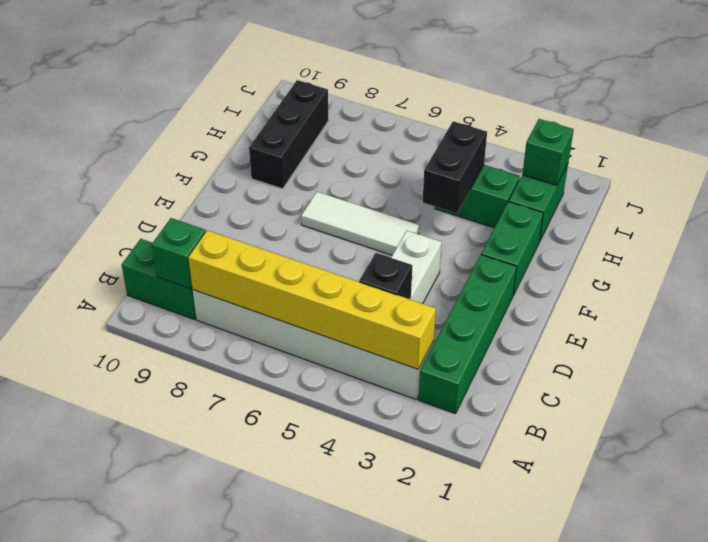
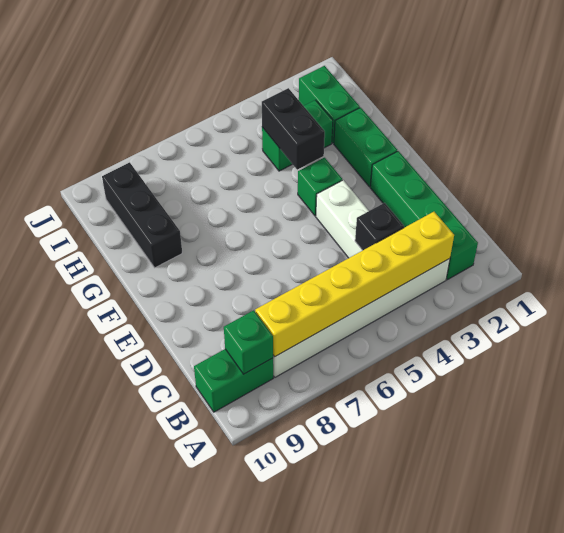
white tile F5:F7 level 1 -> none
green brick I2 level 2 -> green brick F4 level 1

